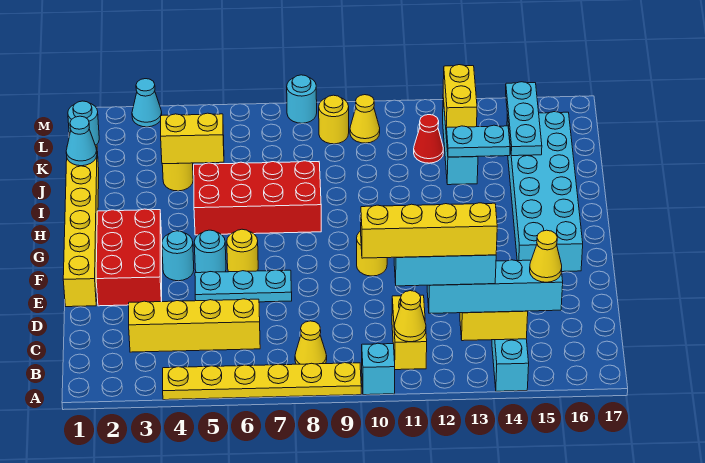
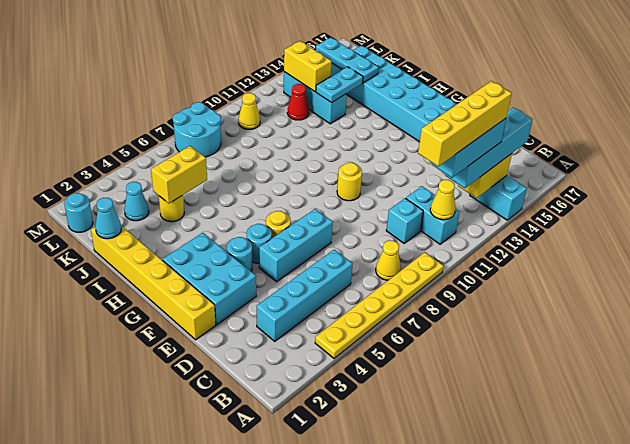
cyan brick A10 level 1 -> cyan brick C10 level 1
yellow brick B11:C11 level 1 -> cyan brick B11:C11 level 1
yellow cone B15 level 4 -> none
yellow brick C3:C6 level 1 -> cyan brick C3:C6 level 1
red brick E2:G3 level 1 -> cyan brick E2:G3 level 1
cyan plate E5:E7 level 1 -> cyan brick E5:E7 level 1
red brick H5:I8 level 1 -> none
yellow round brick L9 level 1 -> none
cyan cone M3 level 1 -> cyan cone K3 level 1
cyan round brick M8 level 1 -> cyan round brick L7:M8 level 1

